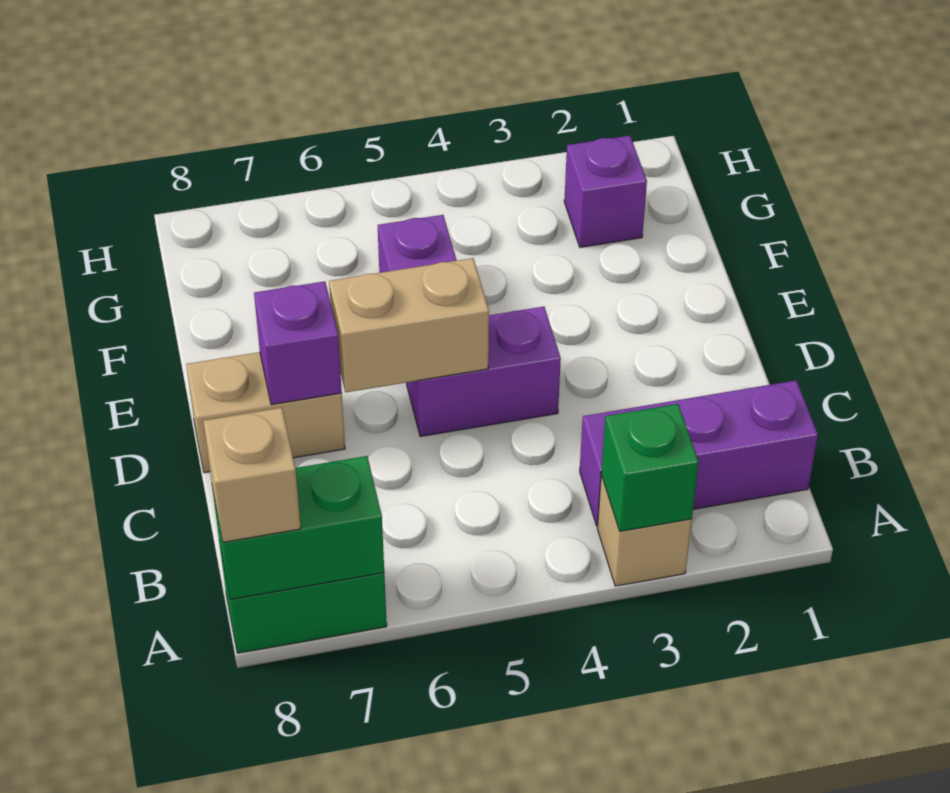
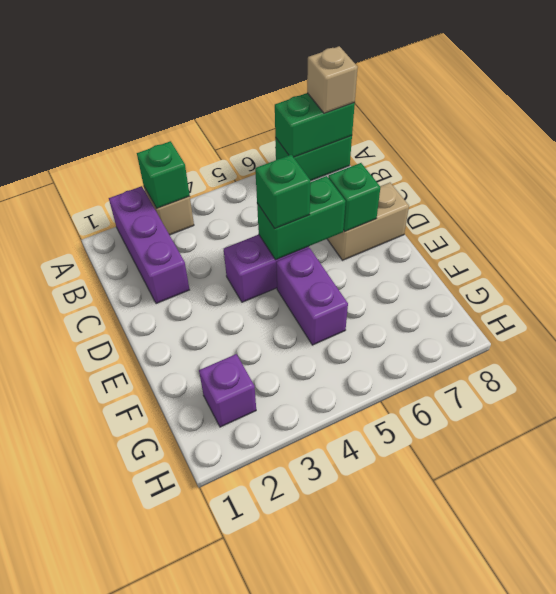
purple brick B1:B3 level 1 -> purple brick A2:C2 level 1
tan brick D5:D6 level 2 -> green brick D5:D6 level 2
none -> green brick D5 level 3
purple brick D7 level 2 -> green brick D7 level 2

